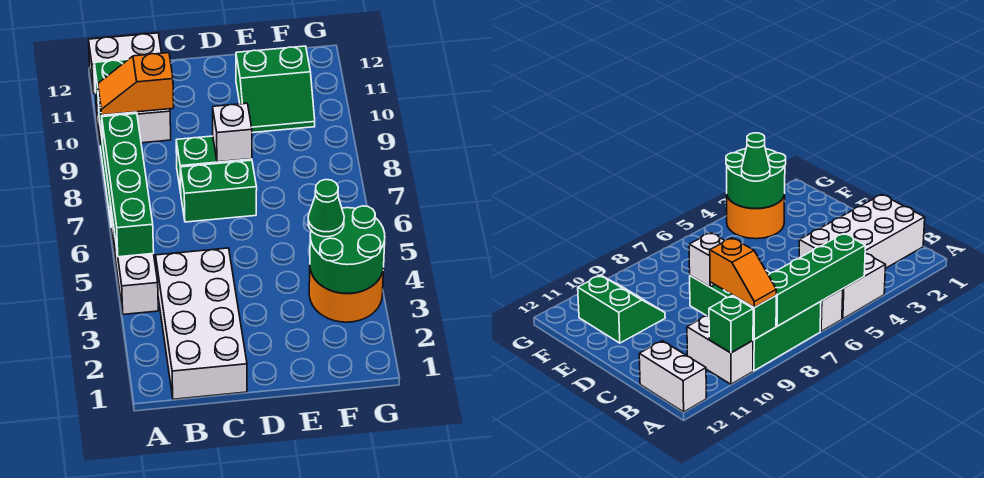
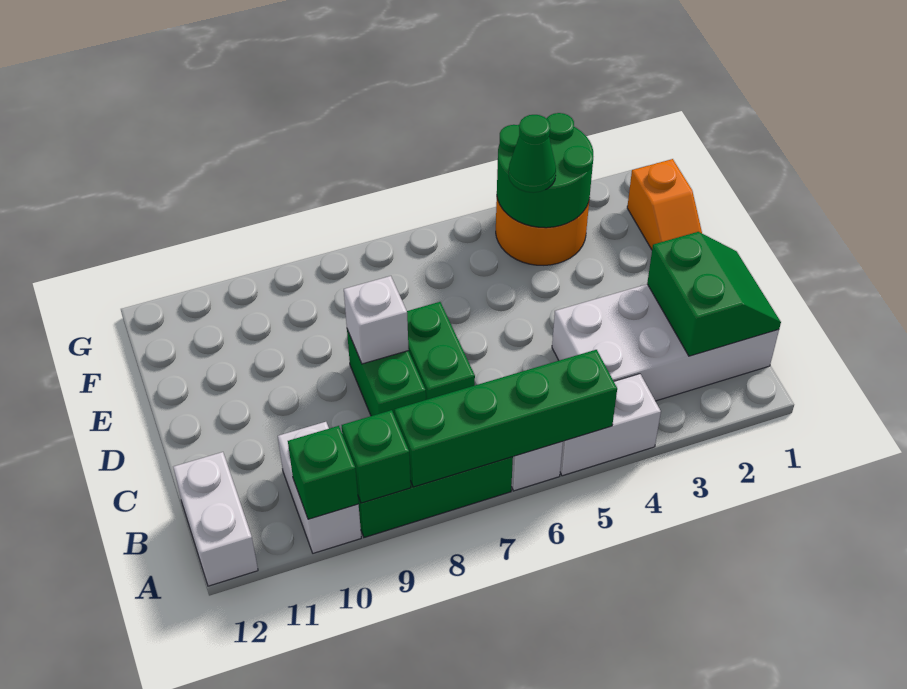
orange slope A9:B9 level 3 top B -> orange slope E1:F1 level 1 top F
green slope E10:F11 level 1 top 11 -> green slope B1:C2 level 2 top 2

